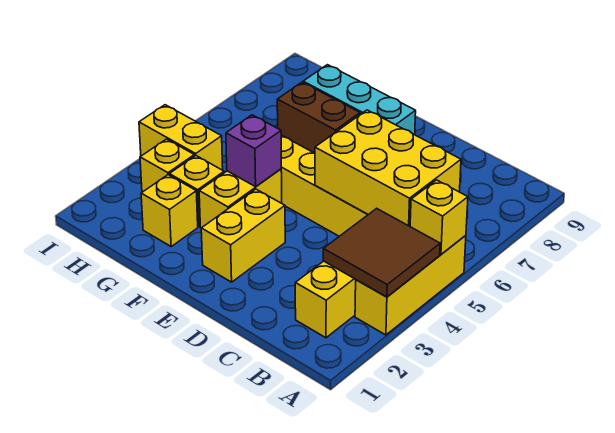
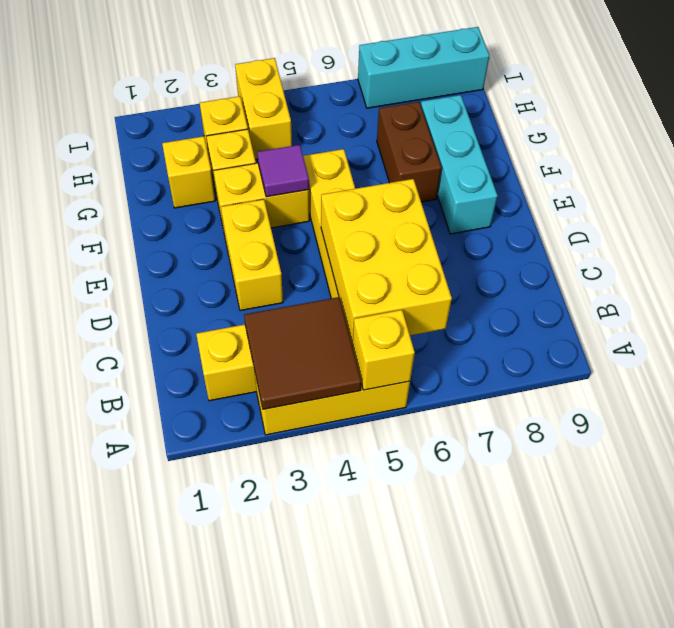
yellow brick E2:E3 level 1 -> yellow brick D3:E3 level 1
purple brick F4 level 2 -> purple tile F4 level 2
none -> cyan brick I7:I9 level 1

